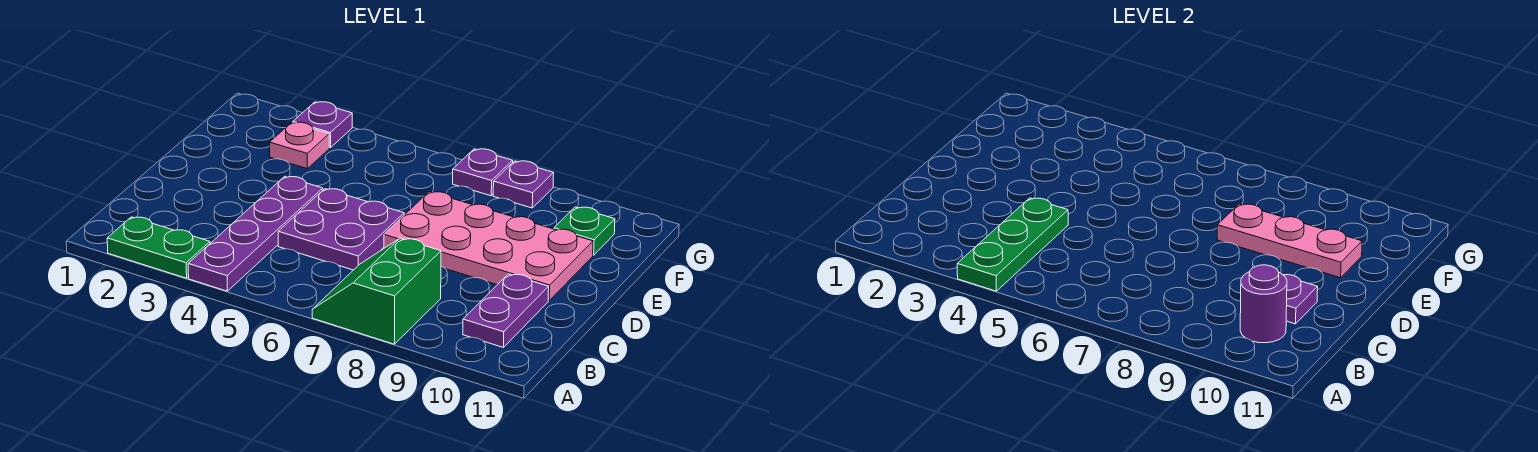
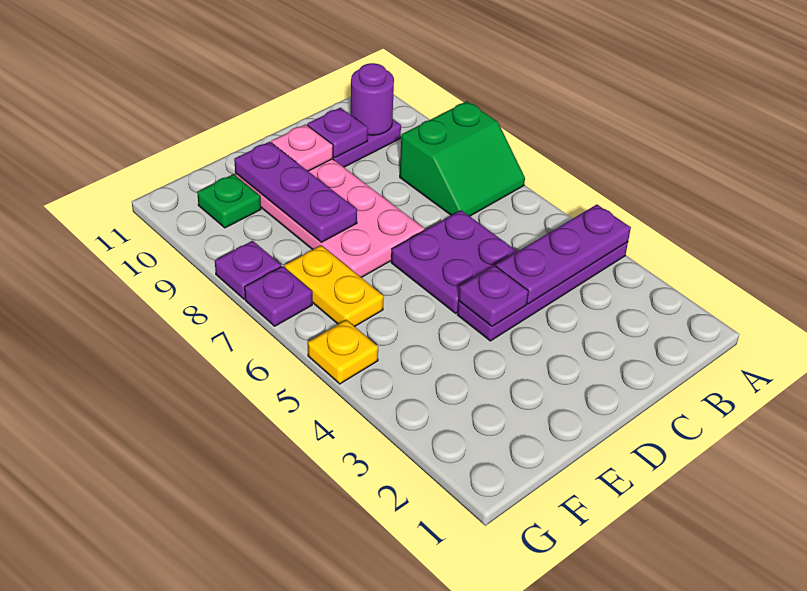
green plate A2:A3 level 1 -> none
green plate A4:C4 level 2 -> purple plate A4:C4 level 2
pink plate E8:E10 level 2 -> purple plate E8:E10 level 2
pink plate F3 level 1 -> pink plate D10 level 2
none -> yellow plate F6:F7 level 1
purple plate G3 level 1 -> purple plate D4 level 2
none -> yellow plate G5 level 1

